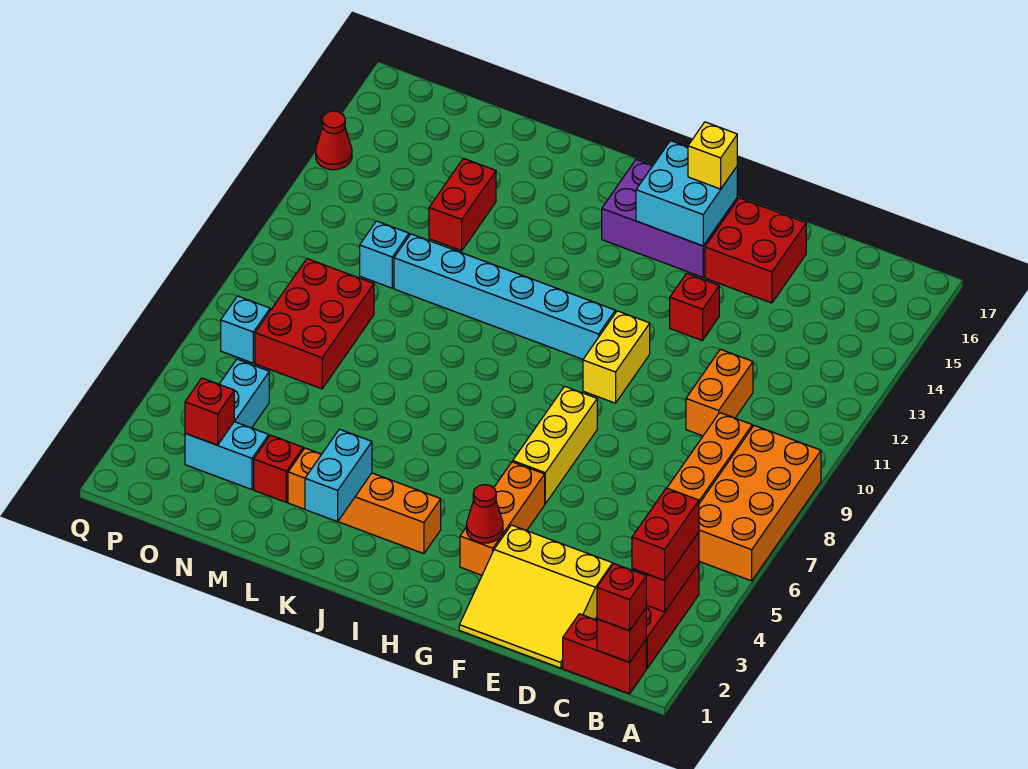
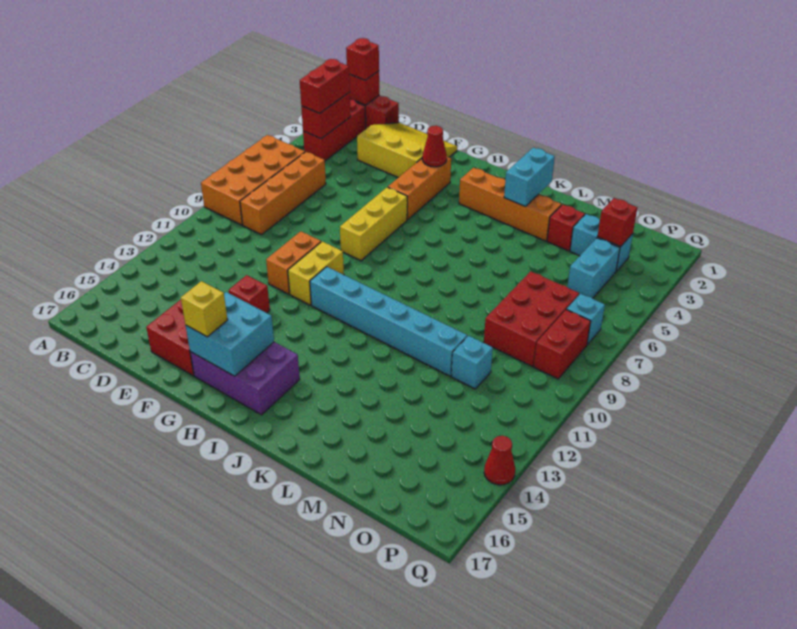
orange brick D10:D11 level 1 -> orange brick F10:F11 level 1
red brick M13:M14 level 1 -> red brick P8:P9 level 1

